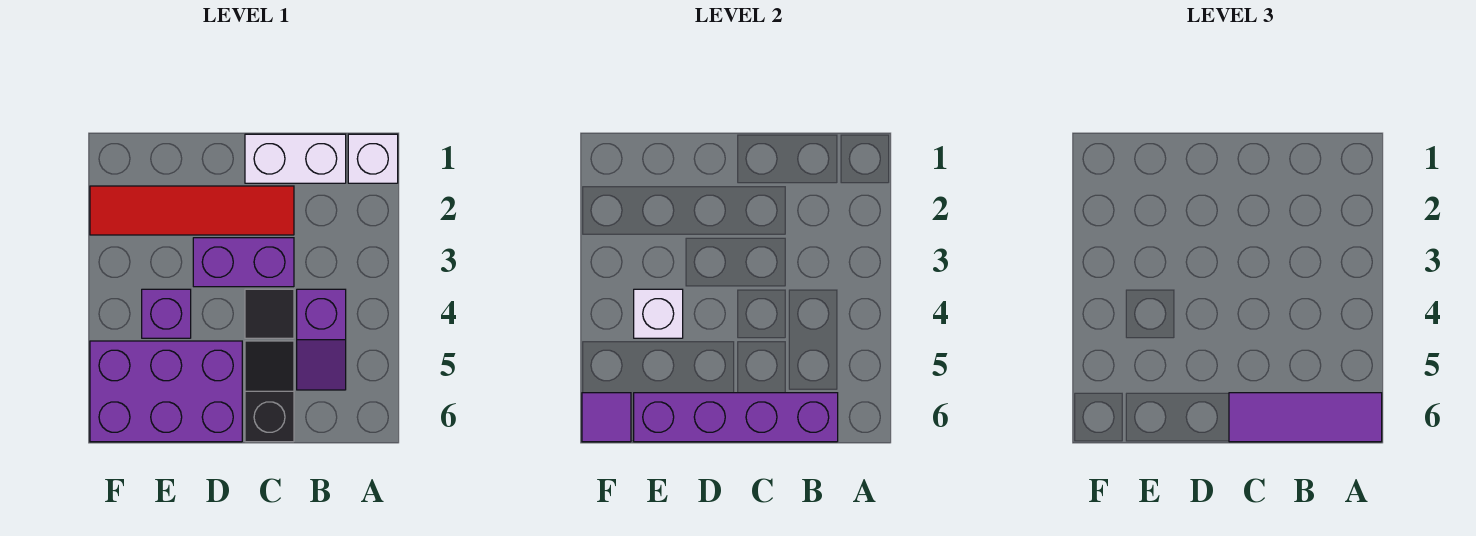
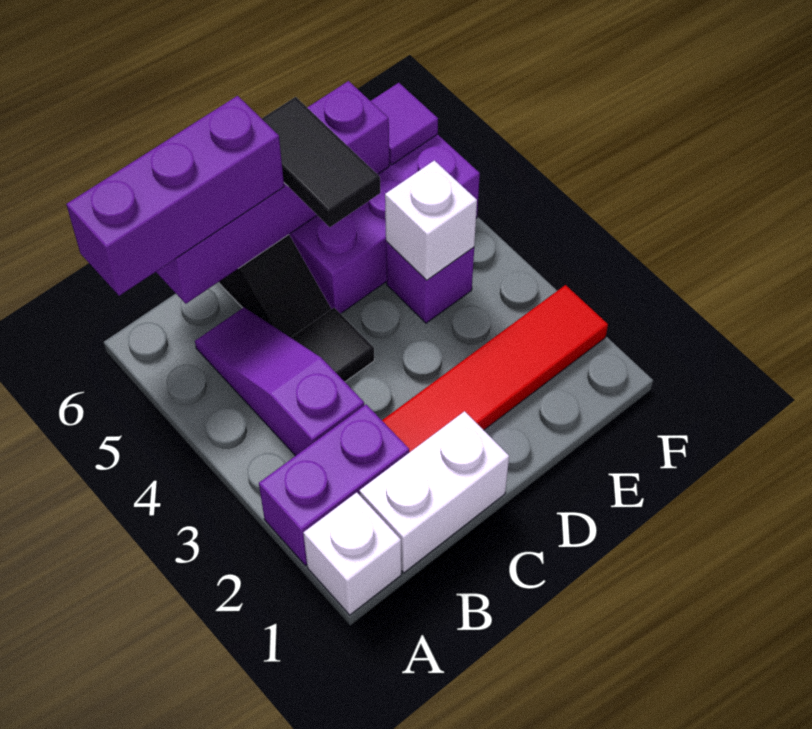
purple tile A6:C6 level 3 -> purple brick A6:C6 level 3
purple slope B4:B5 level 1 top 4 -> purple slope B3:B5 level 1 top 3
purple brick C3:D3 level 1 -> purple brick A2:B2 level 1
none -> black tile D5:D6 level 3

